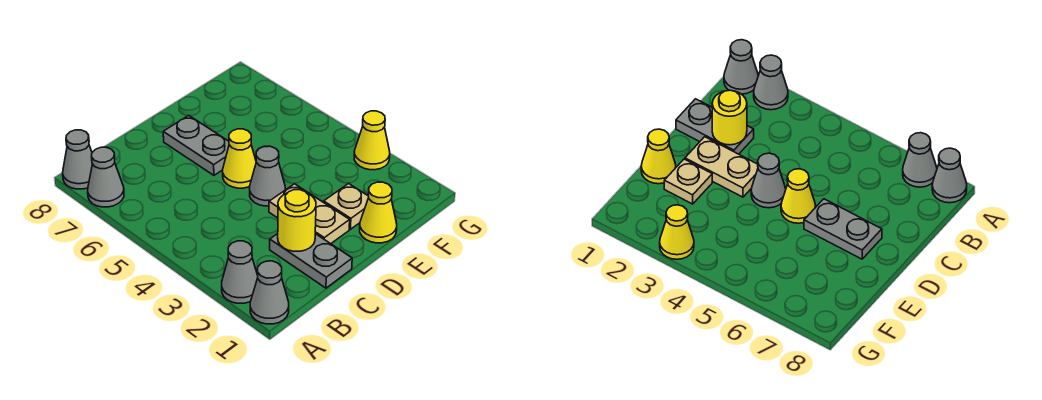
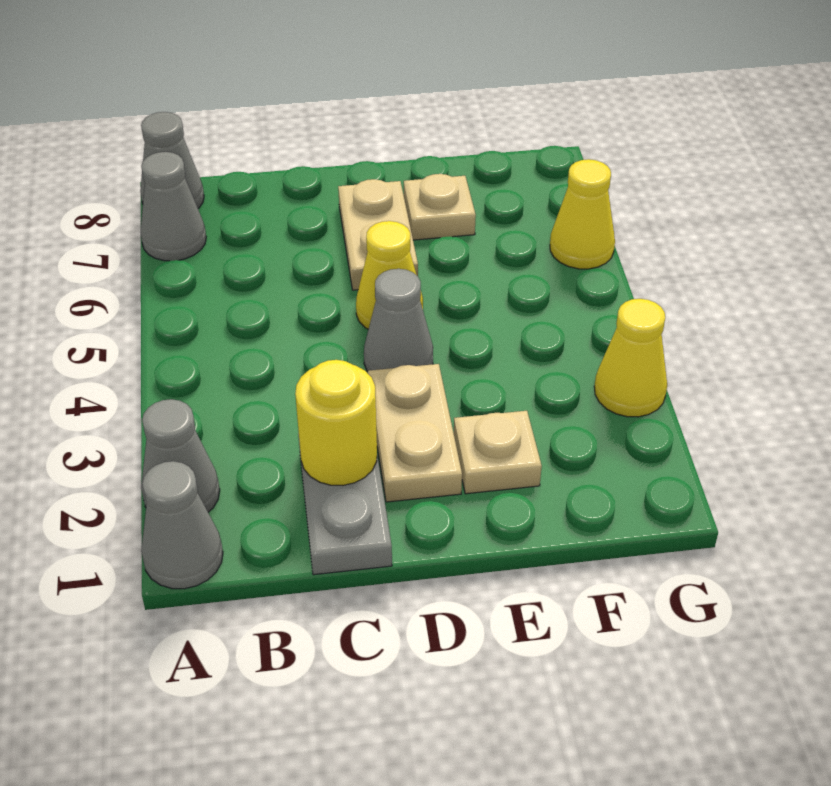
grey plate D6:D7 level 1 -> tan plate D6:D7 level 1
yellow cone E1 level 1 -> yellow cone G6 level 1
none -> tan plate E7 level 1

